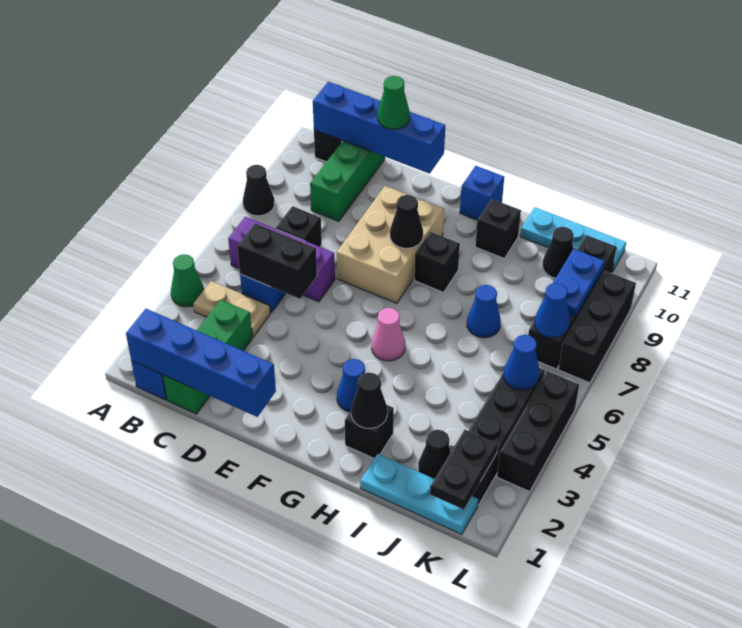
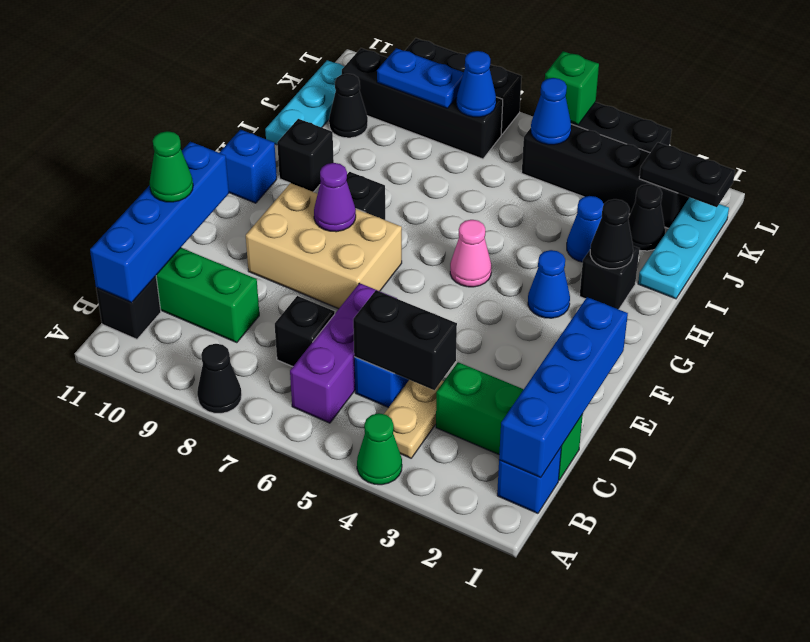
black brick C5:D5 level 2 -> black brick C4:C5 level 2
black cone F8 level 2 -> purple cone F8 level 2
blue cone I7 level 1 -> blue cone I3 level 1
none -> green brick L5 level 2

